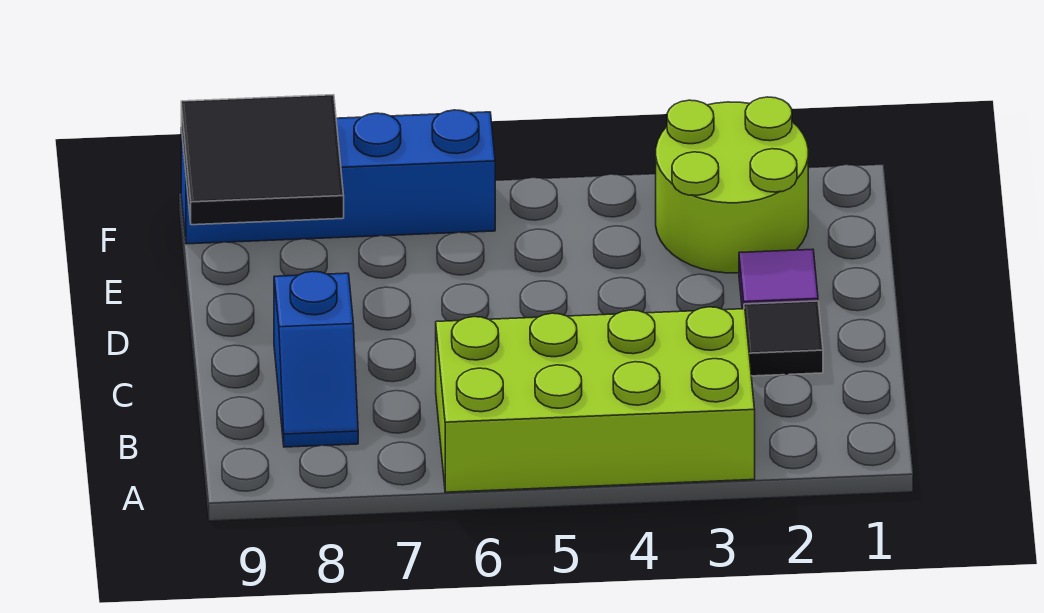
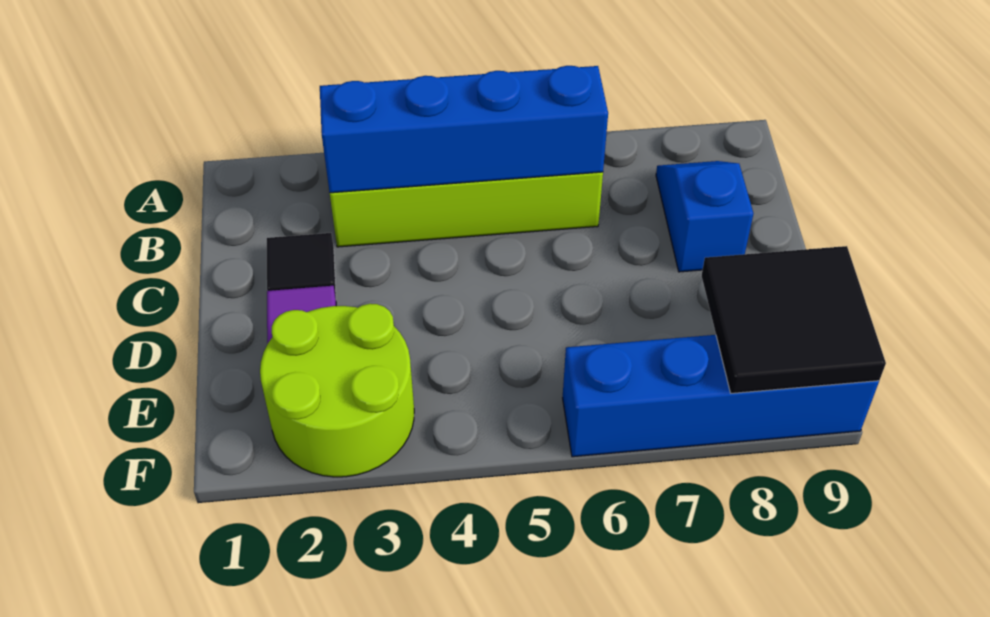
none -> blue brick B3:B6 level 2

